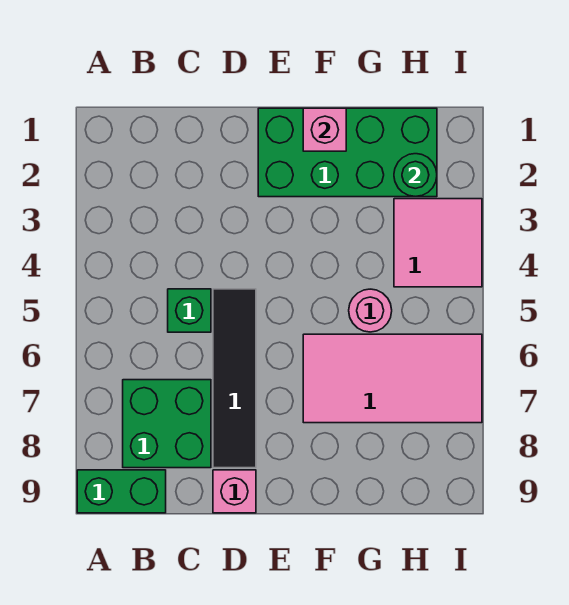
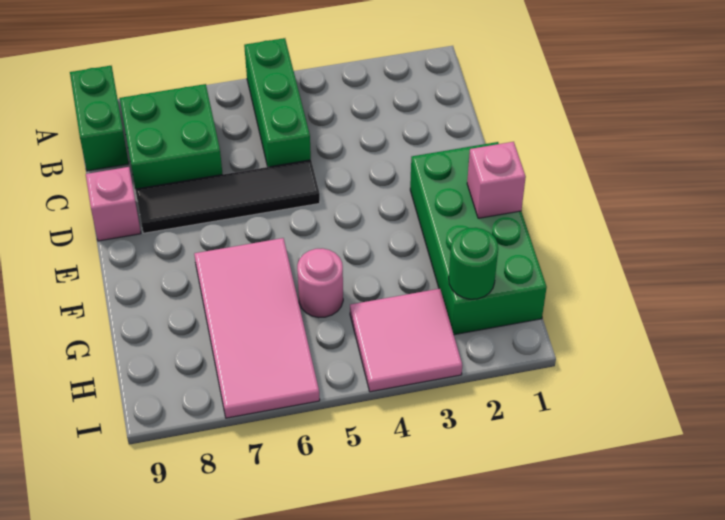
green brick C5 level 1 -> green brick A5:C5 level 1

